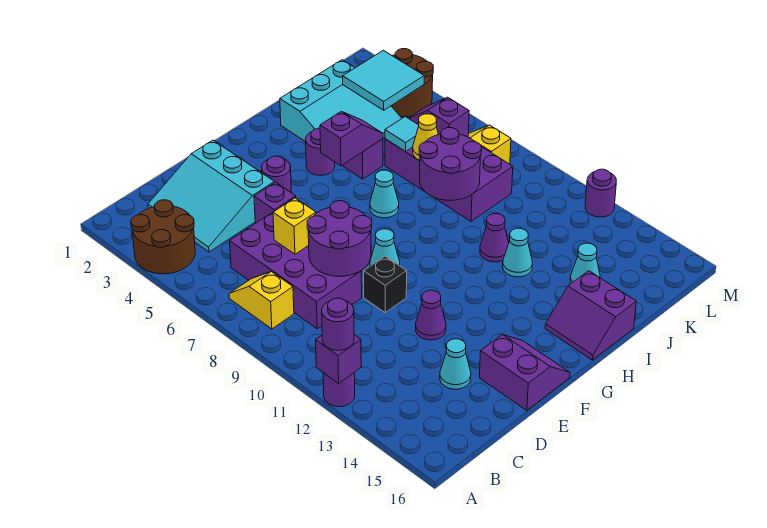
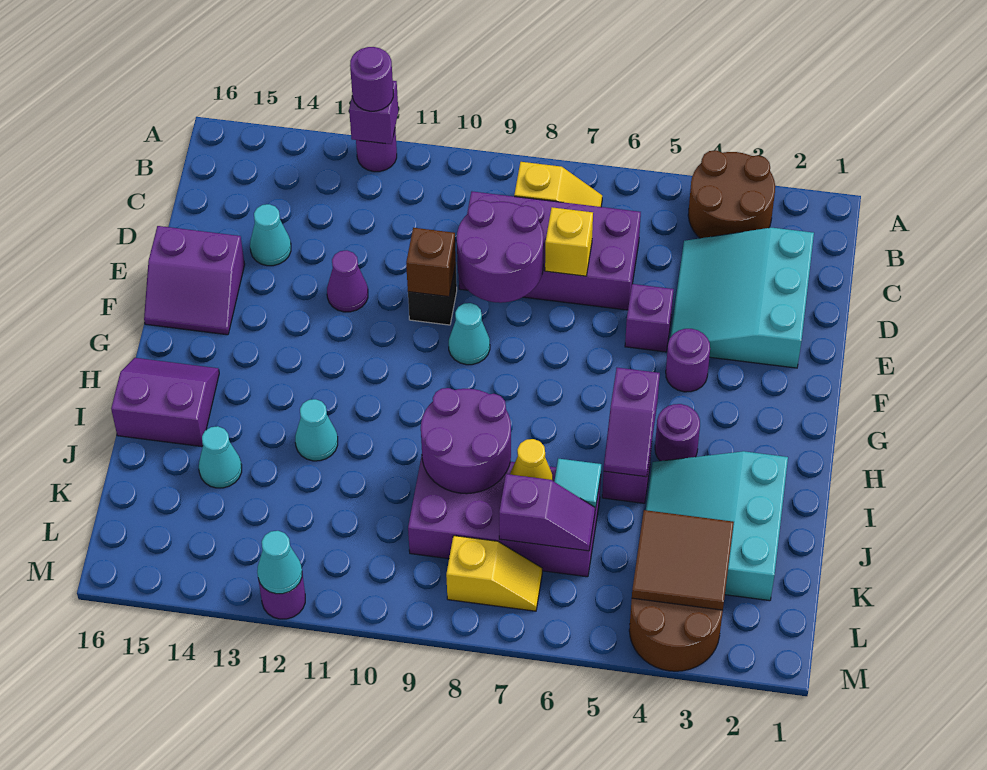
cyan slope C2:E4 level 1 top E -> cyan slope C2:E4 level 1 top 2
none -> brown brick E10 level 2
cyan cone H7 level 1 -> cyan cone M12 level 2
purple cone I11 level 1 -> none
cyan tile K3:L4 level 2 -> brown tile K3:L4 level 2

